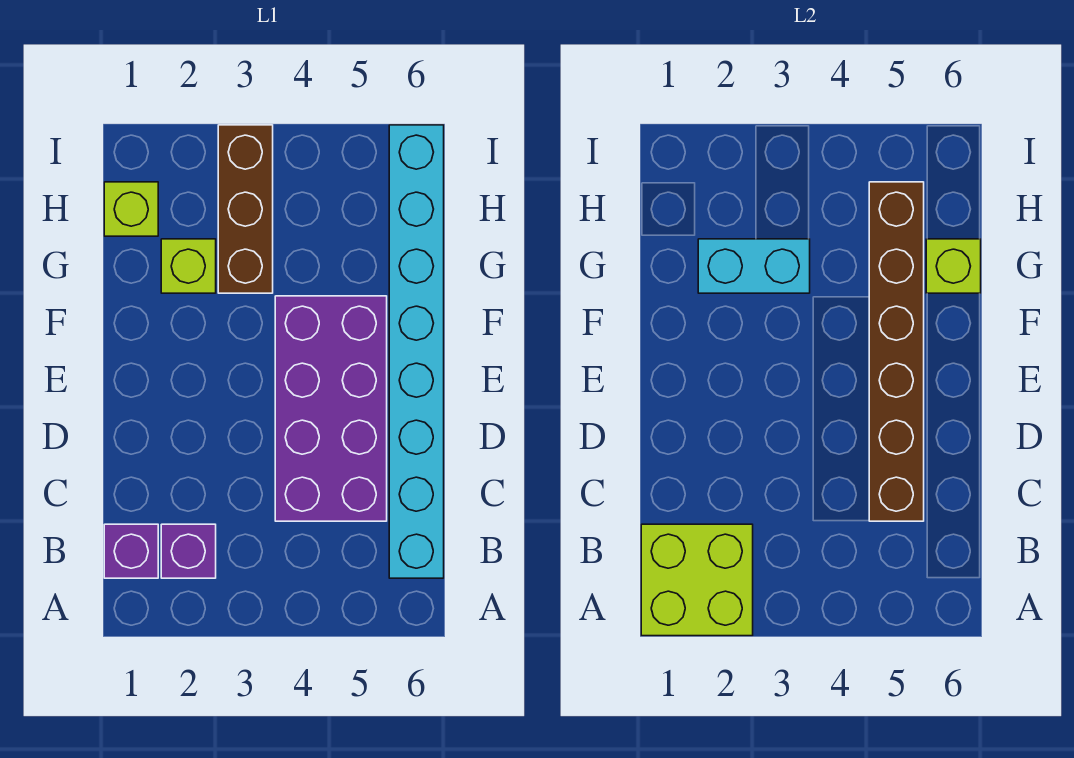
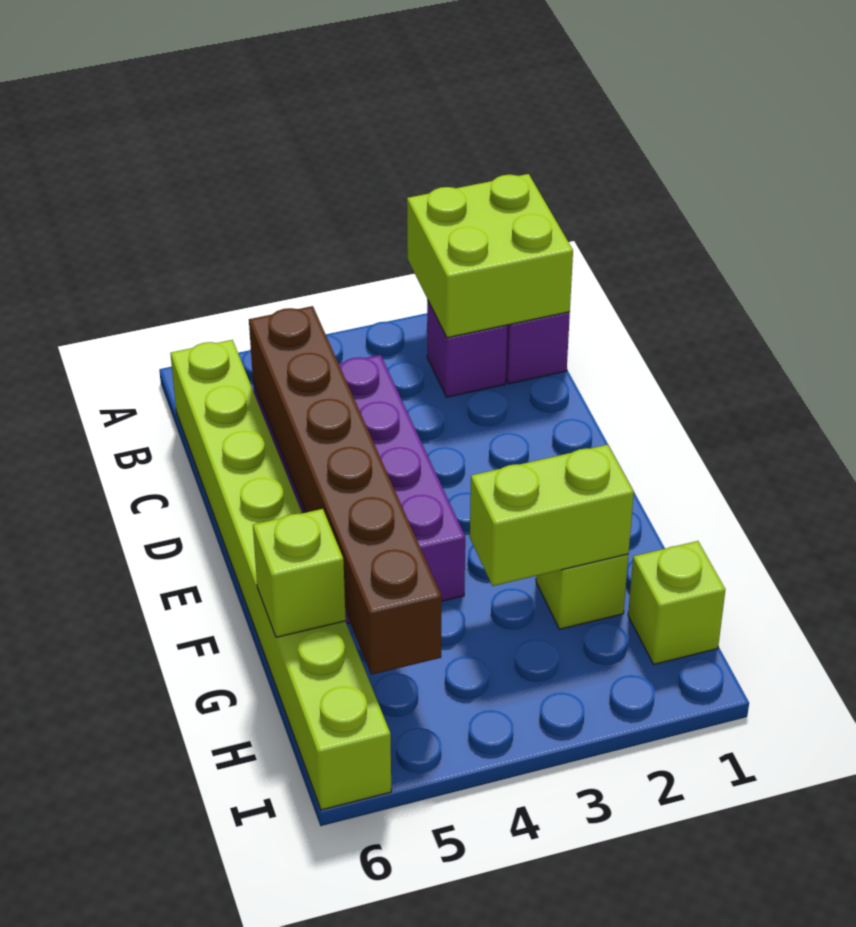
cyan brick B6:I6 level 1 -> lime brick B6:I6 level 1
cyan brick G2:G3 level 2 -> lime brick G2:G3 level 2
brown brick G3:I3 level 1 -> none

